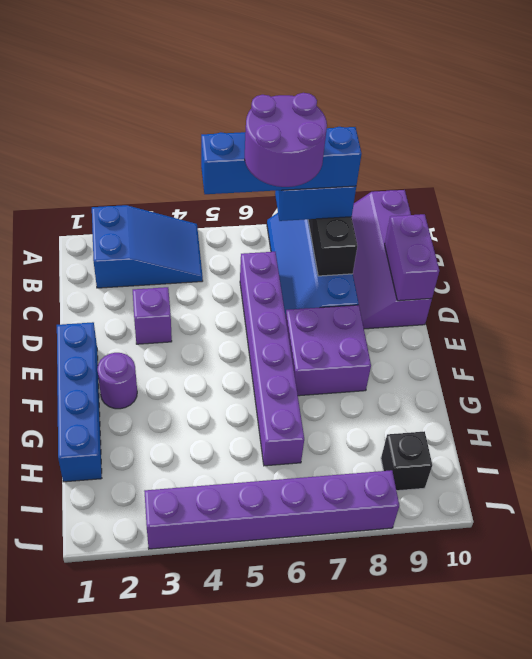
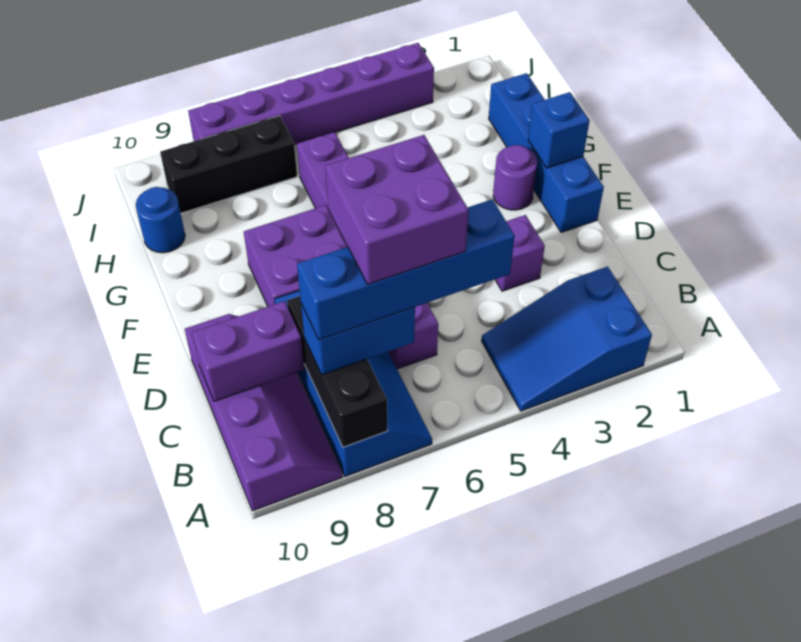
purple round brick B6:C7 level 5 -> purple brick B6:C7 level 5
purple brick C10:D10 level 2 -> purple brick C9:C10 level 2
none -> blue brick F1 level 2
none -> blue round brick H10 level 1
black brick I9 level 1 -> black brick I7:I9 level 1

